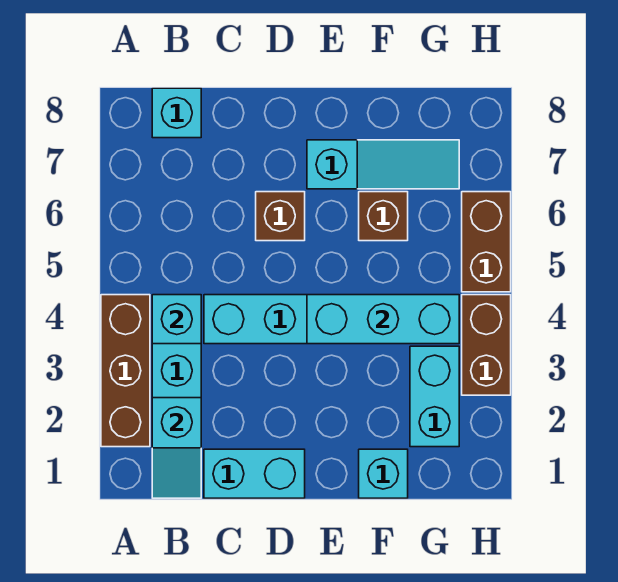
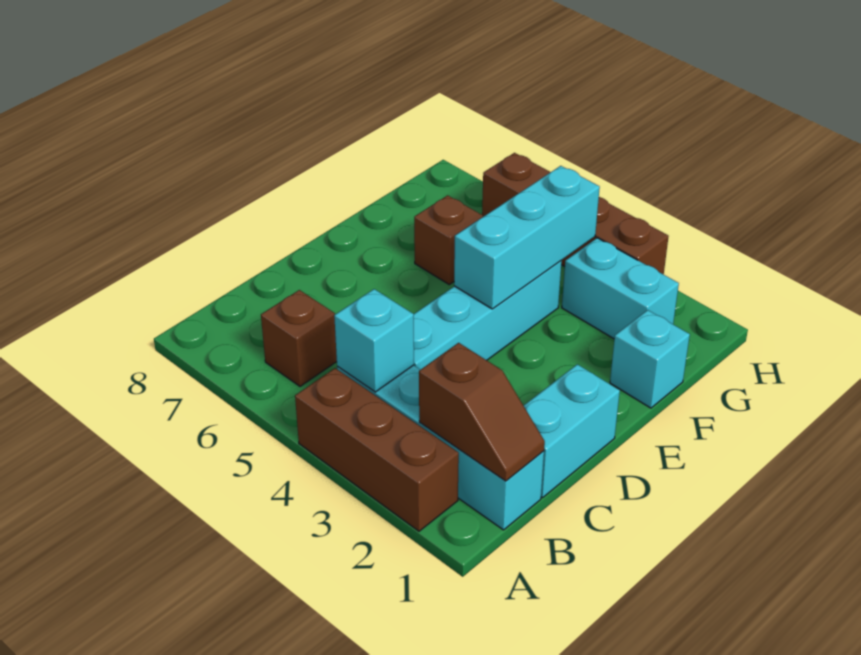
cyan slope B1:B2 level 2 top 2 -> brown slope B1:B2 level 2 top 2
cyan brick B8 level 1 -> none
brown brick D6 level 1 -> brown brick B6 level 1
cyan slope E7:G7 level 1 top E -> none

